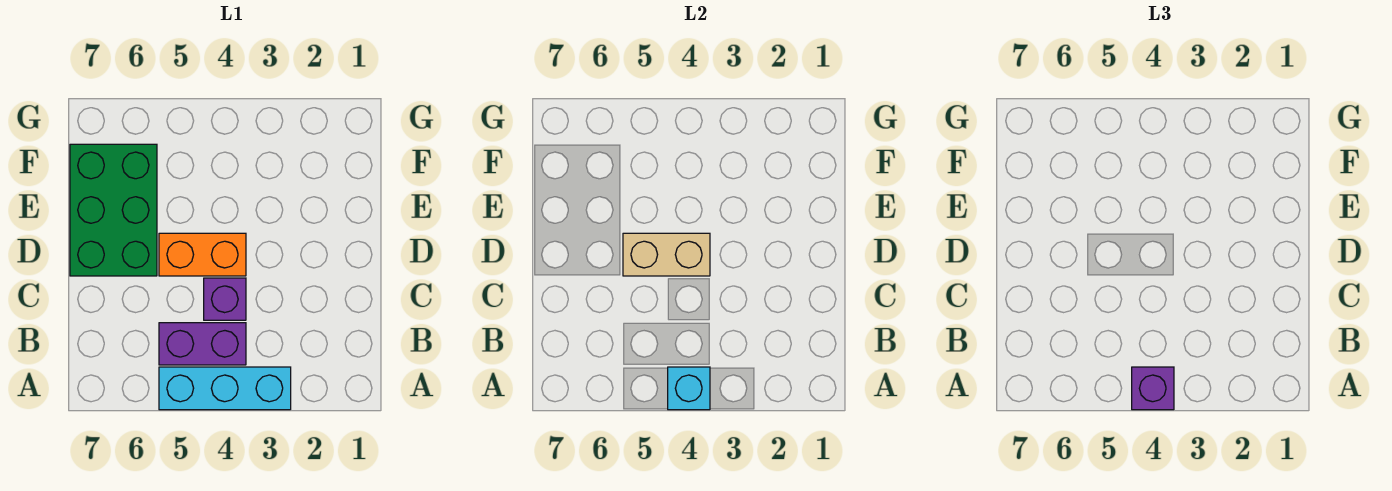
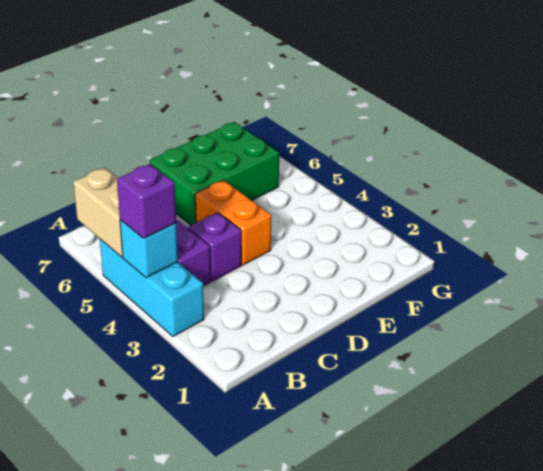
tan brick D4:D5 level 2 -> tan brick A5:A6 level 2

